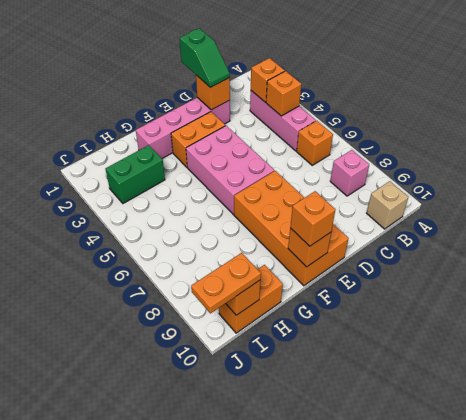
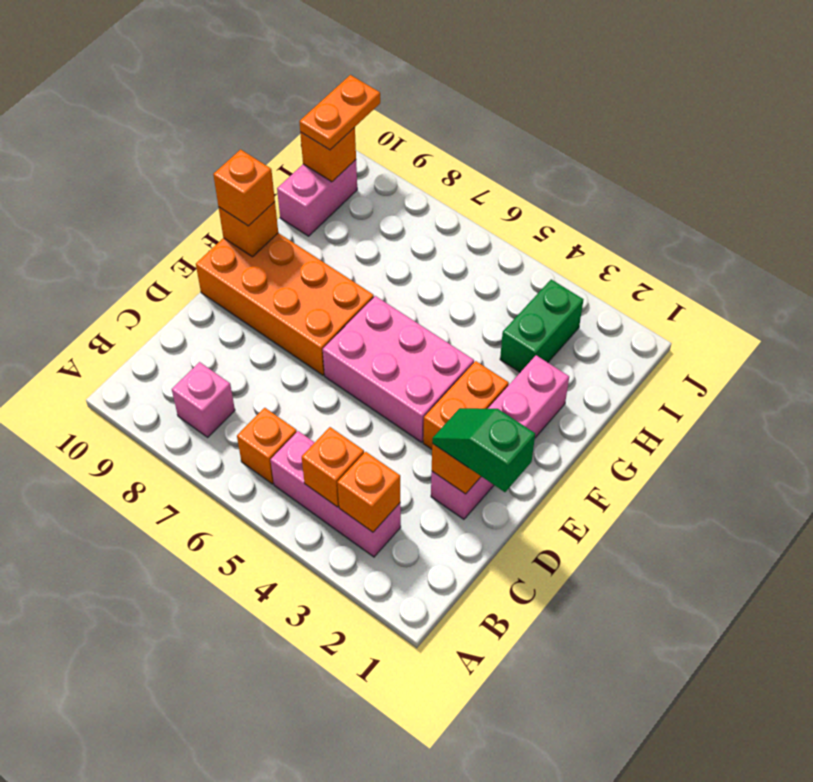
tan brick B10 level 1 -> none
orange brick H10:I10 level 1 -> pink brick H10:I10 level 1

